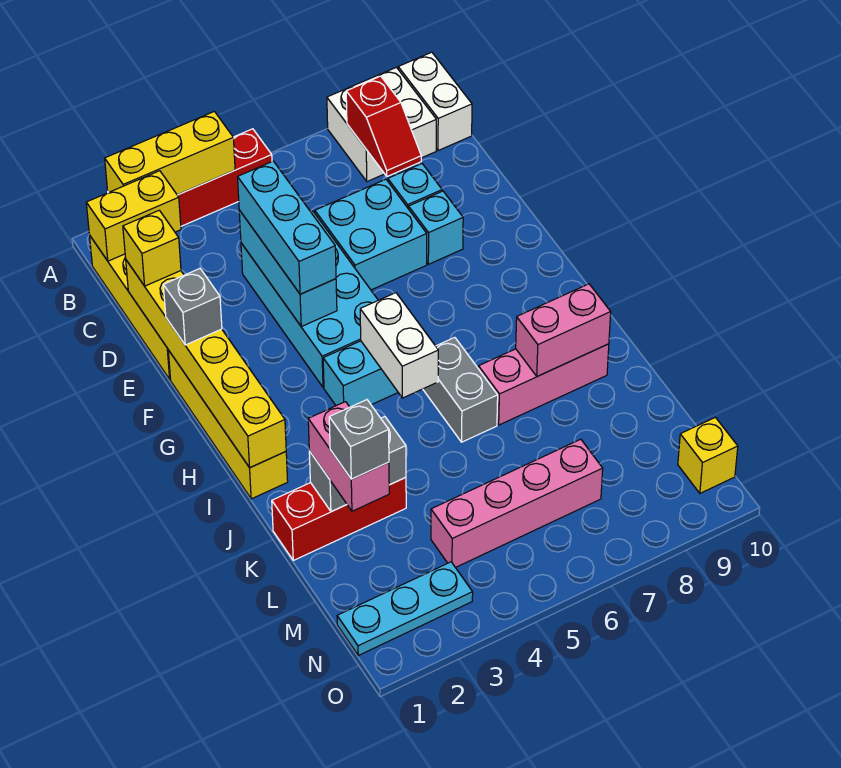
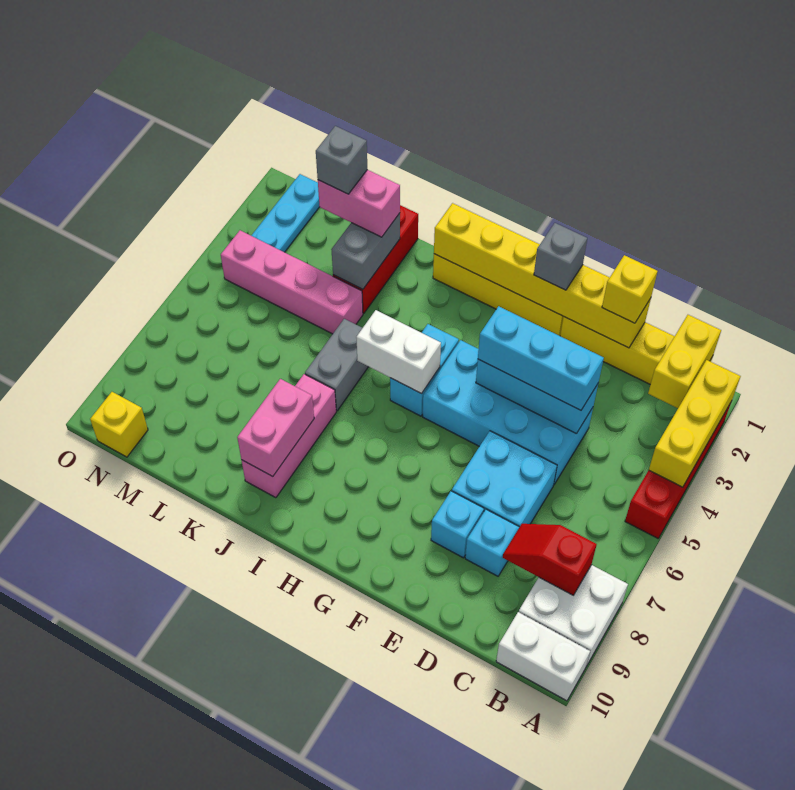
grey brick I6:J6 level 1 -> grey brick J5:J6 level 1
pink brick M4:M7 level 1 -> pink brick K4:N4 level 1

